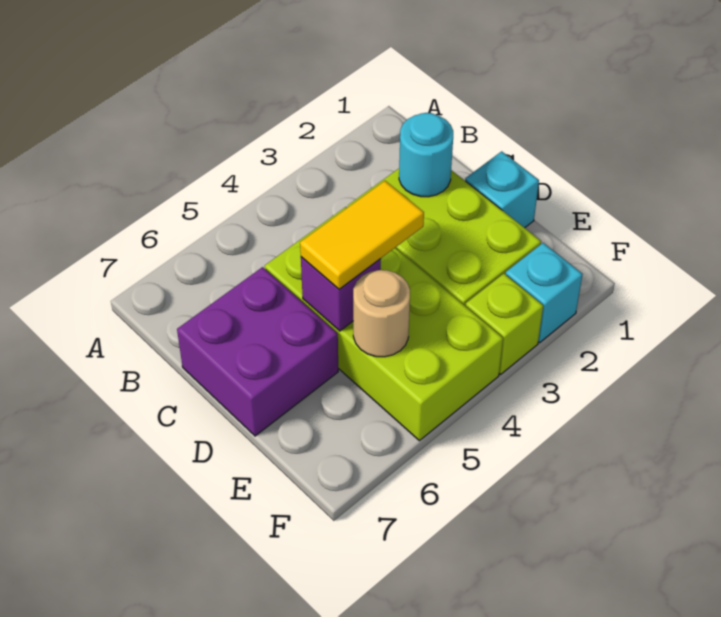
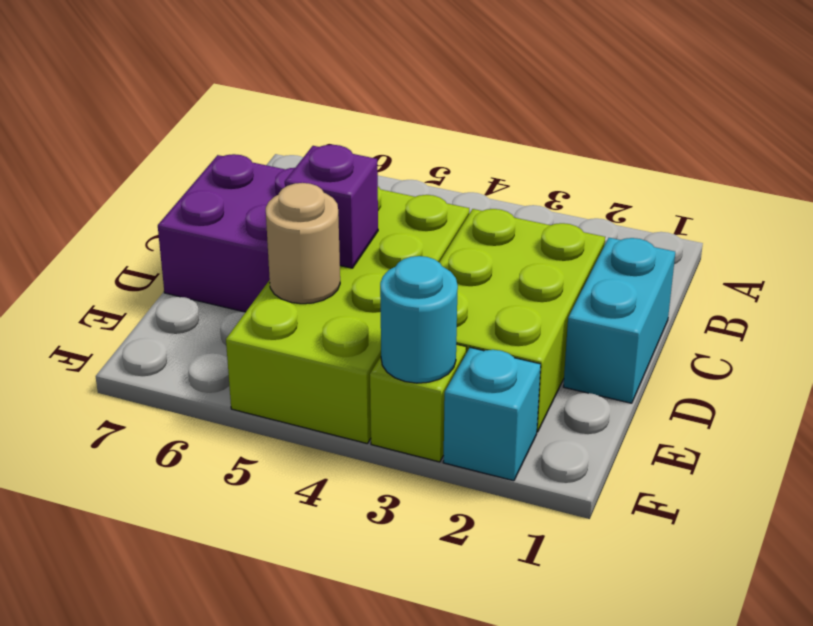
cyan round brick C2 level 2 -> cyan round brick F3 level 2
cyan brick D1 level 1 -> cyan brick C1:D1 level 1
yellow tile D4:D5 level 3 -> none

